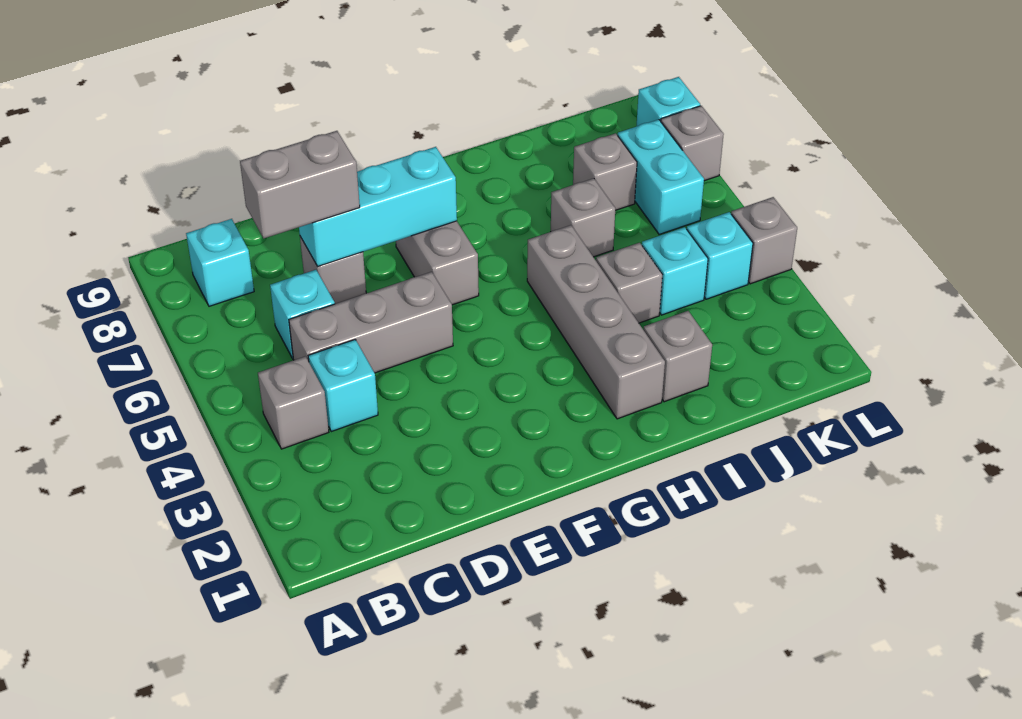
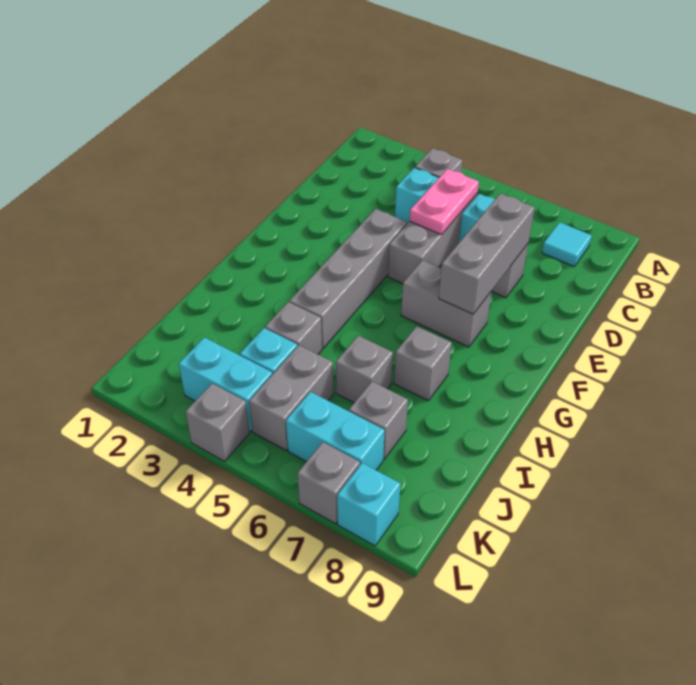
cyan brick B8 level 1 -> cyan tile B8 level 1
none -> pink plate C5:D5 level 2
grey brick C7:D7 level 3 -> grey brick J5:K5 level 1
cyan brick D7:F7 level 2 -> grey brick D7:F7 level 2
grey brick H2:H5 level 1 -> grey brick E4:H4 level 1
grey brick I2 level 1 -> grey brick H7 level 1
cyan brick K4 level 1 -> cyan brick K3:K4 level 1

